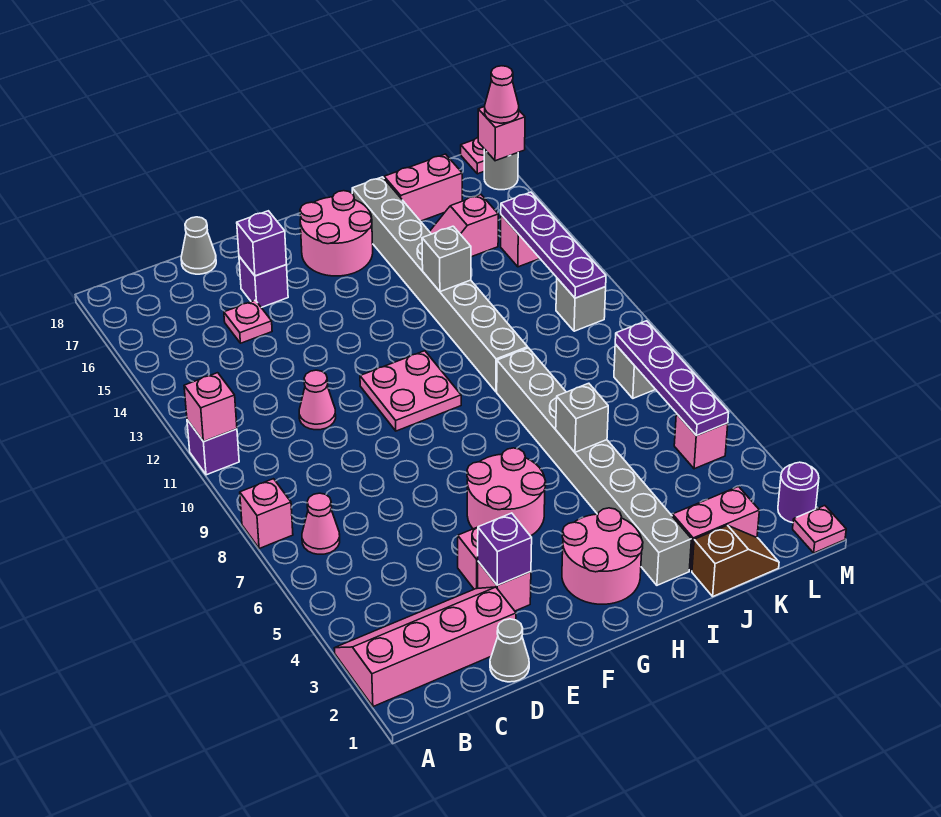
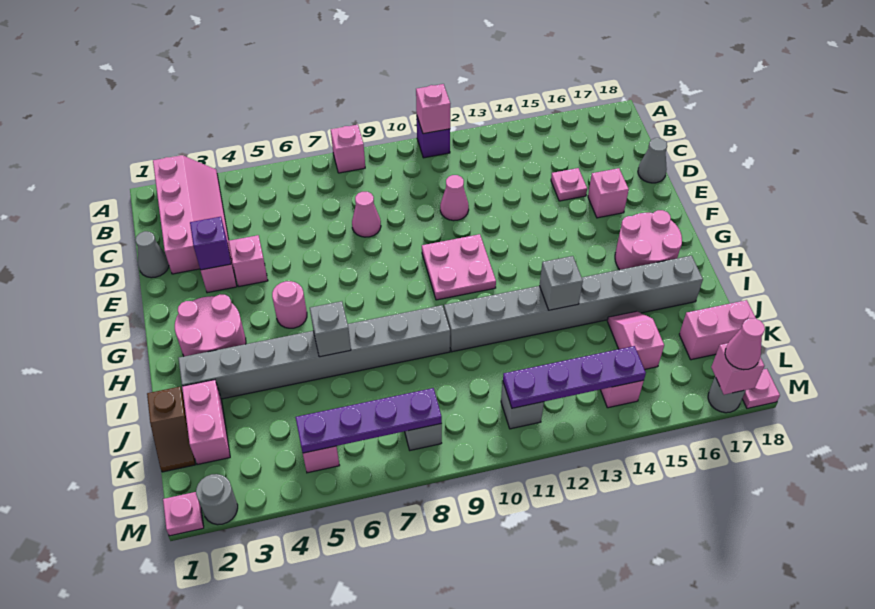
pink cone B7 level 1 -> pink cone D8 level 1
purple brick E16 level 1 -> pink brick E16 level 1
purple brick E16 level 2 -> none
pink round brick F5:G6 level 1 -> pink round brick G5 level 1
pink brick J17:K17 level 1 -> pink brick K17:K18 level 1
purple round brick M2 level 1 -> grey round brick M2 level 1

